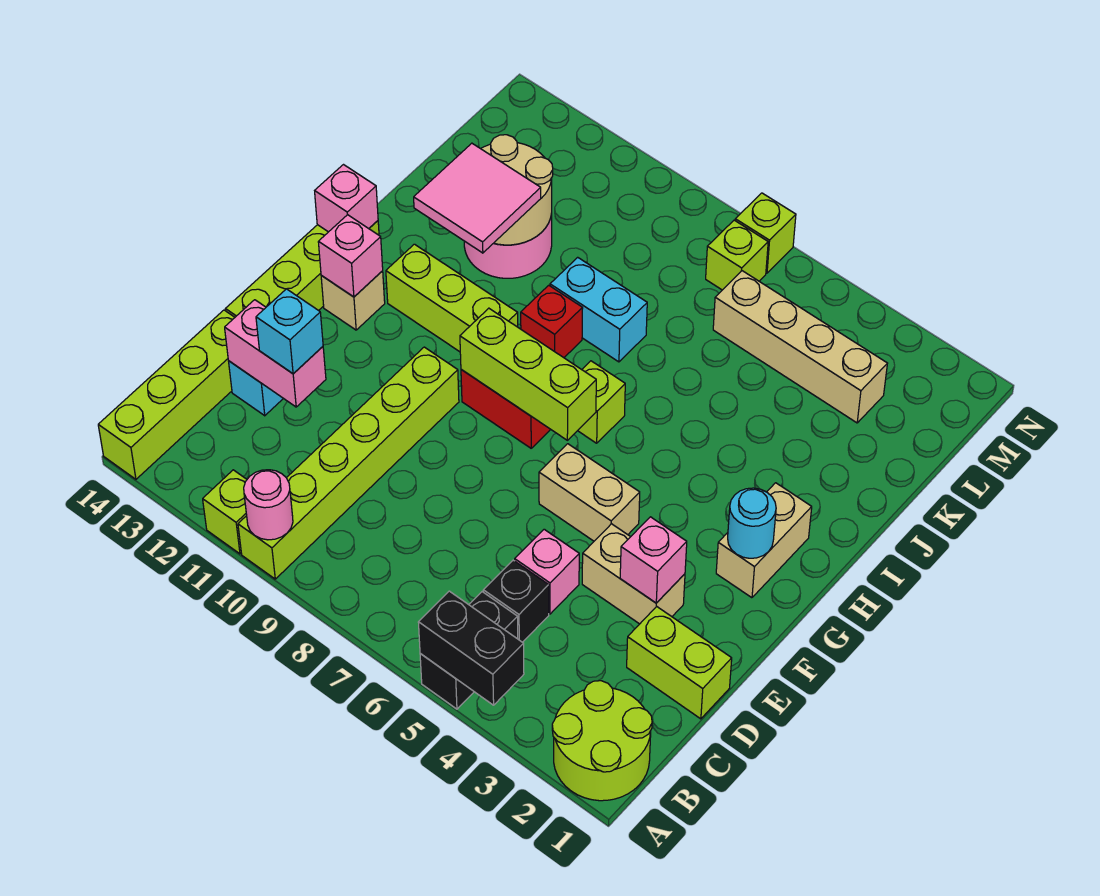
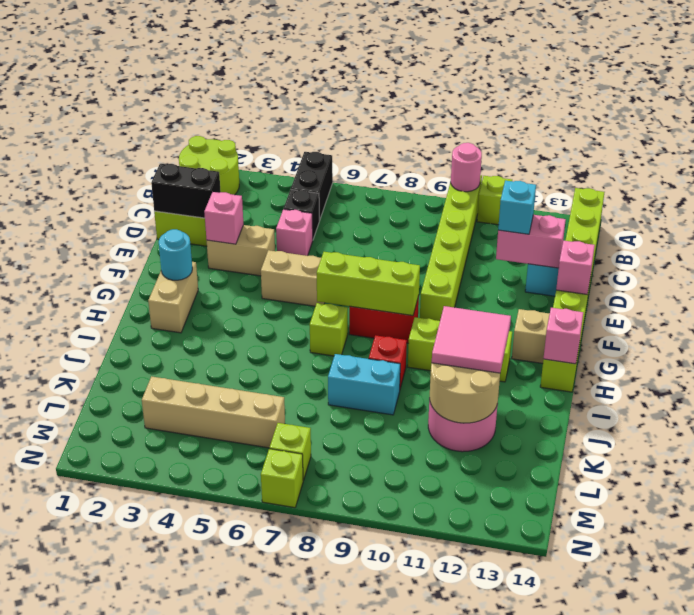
black brick A4:A5 level 2 -> black brick D1:D2 level 2
pink brick G13 level 2 -> pink brick E14 level 2

